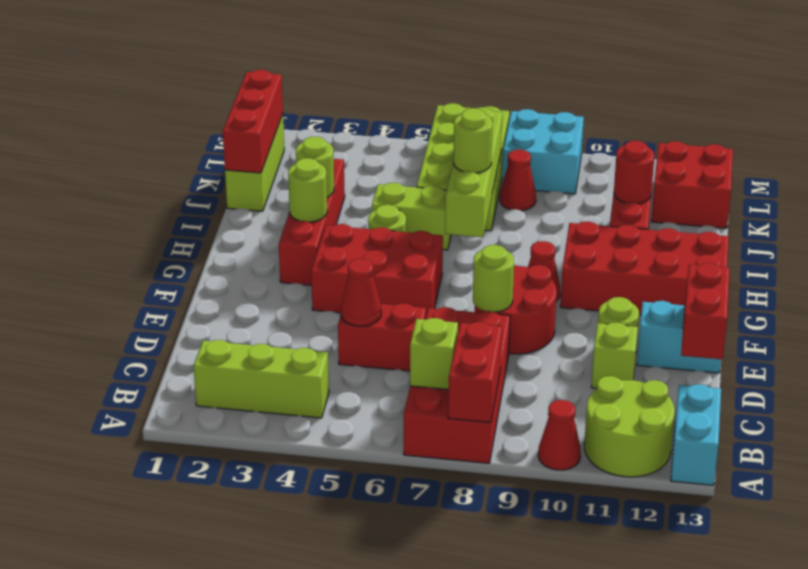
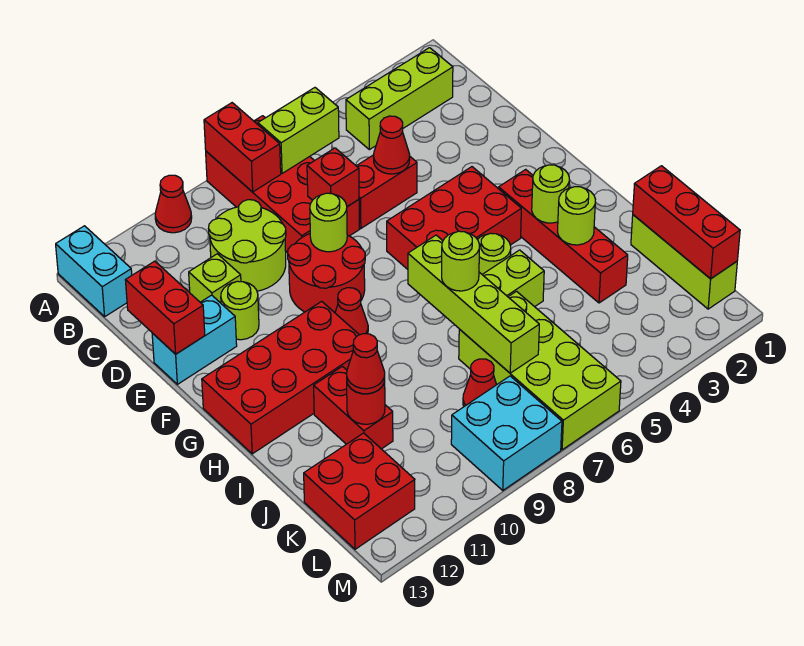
lime round brick A11:B12 level 1 -> lime round brick C9:D10 level 1
lime brick B7 level 2 -> lime brick B6:B7 level 2
none -> red brick D7 level 2
none -> red cone J11 level 3

